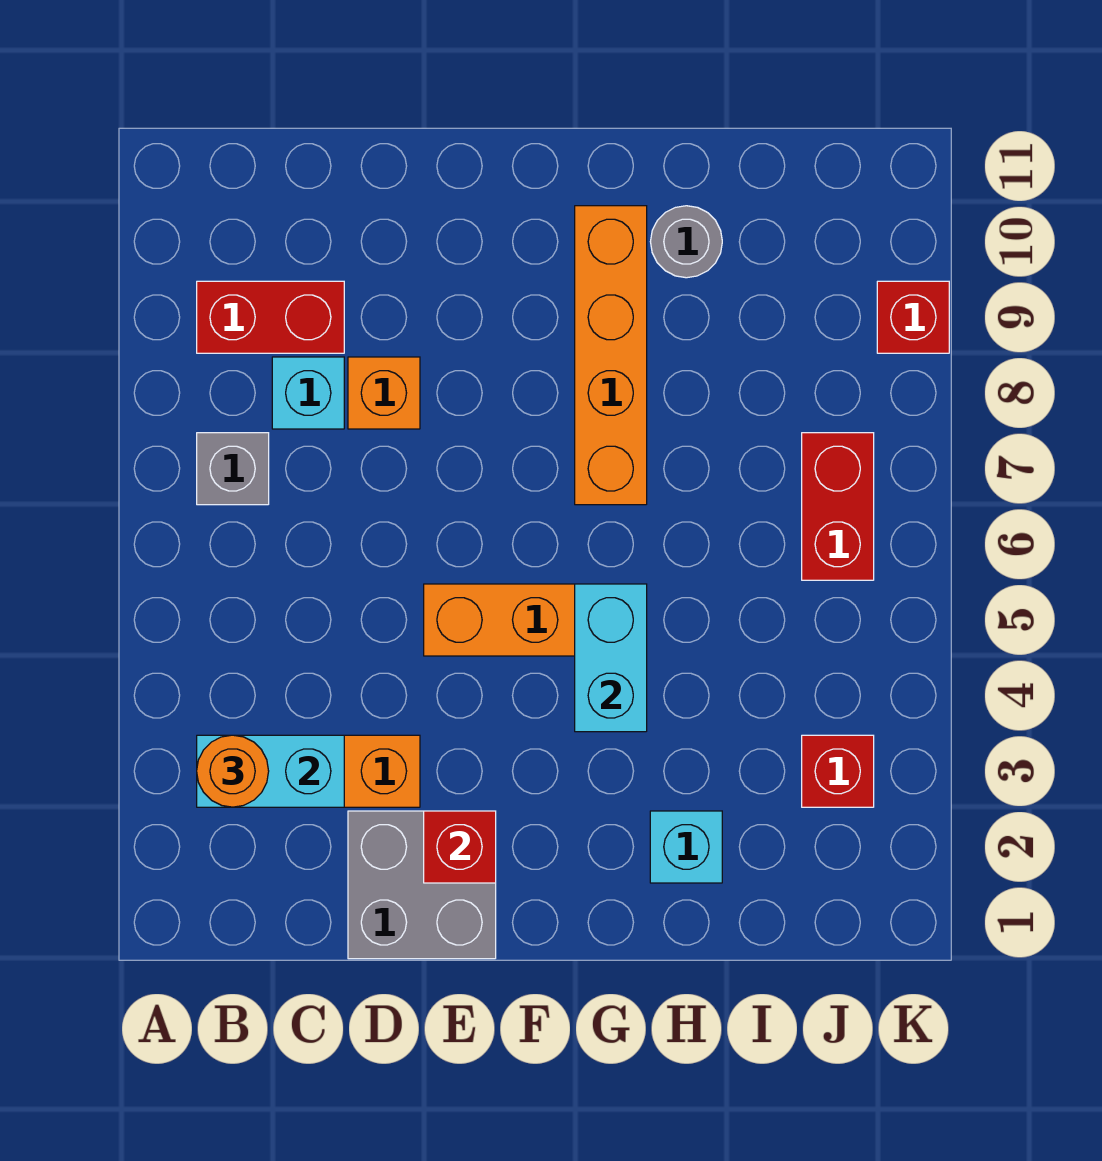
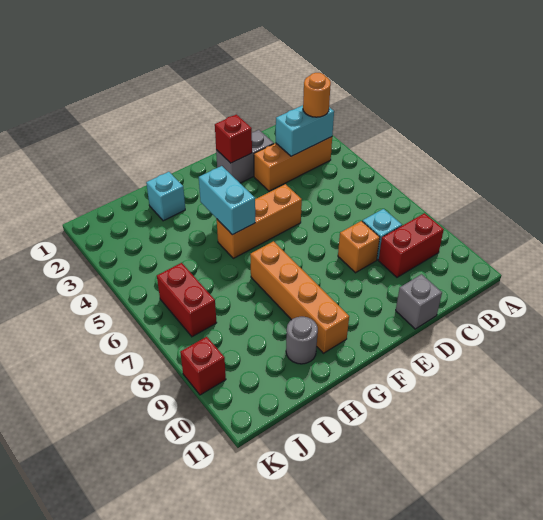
grey brick B7 level 1 -> grey brick D11 level 1
grey brick D1:E2 level 1 -> grey brick D2:E2 level 1
red brick J3 level 1 -> none

